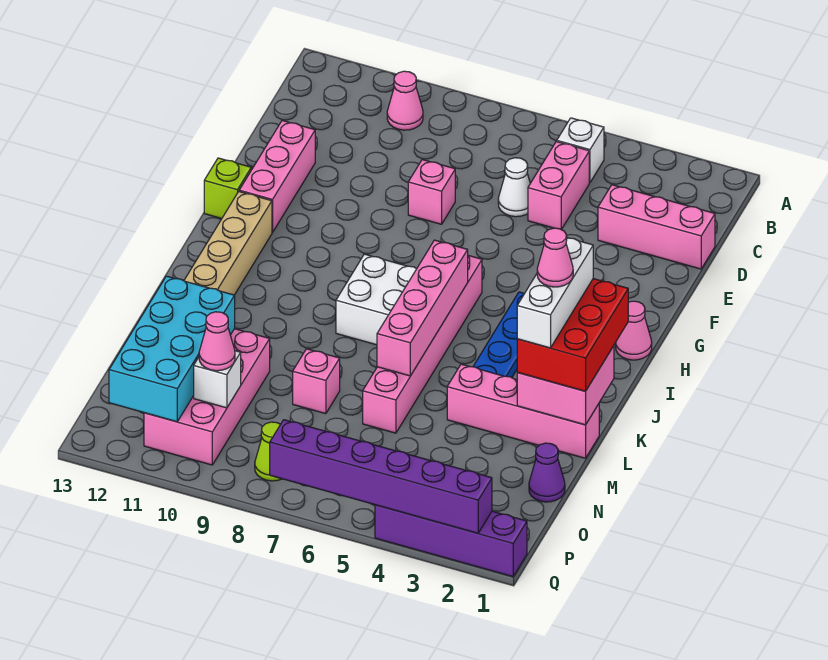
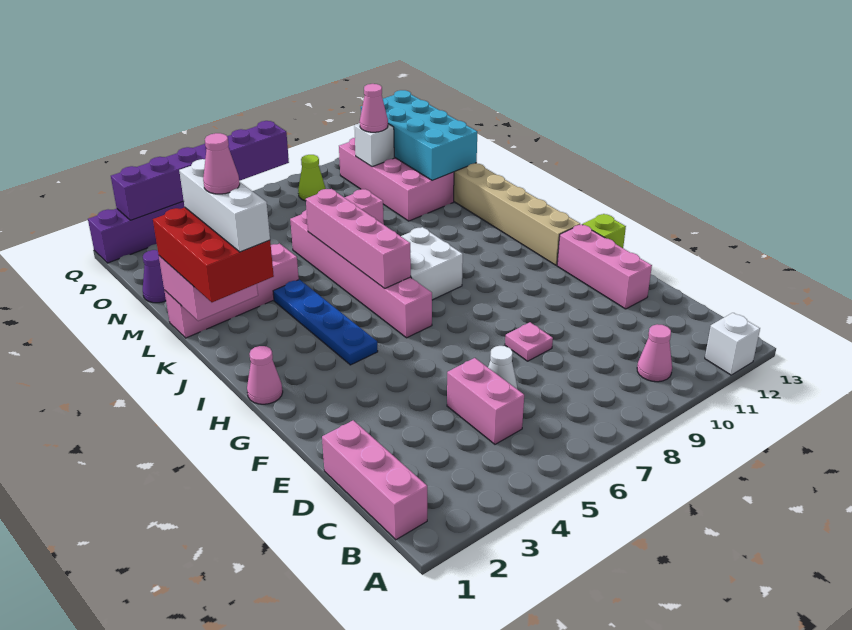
white brick B5 level 1 -> white brick A12 level 1
pink brick D1:D3 level 1 -> pink brick B1:D1 level 1
pink brick E8 level 1 -> pink plate E8 level 1

